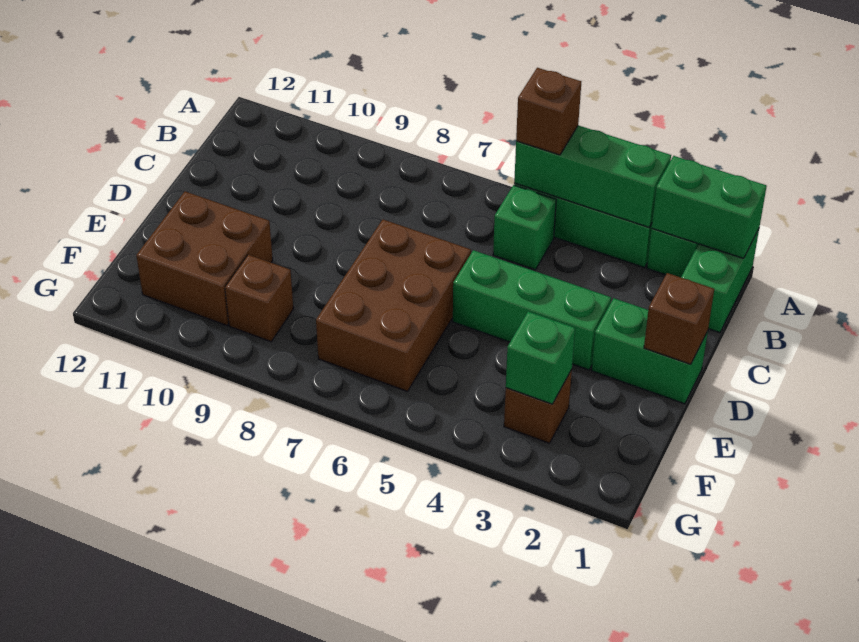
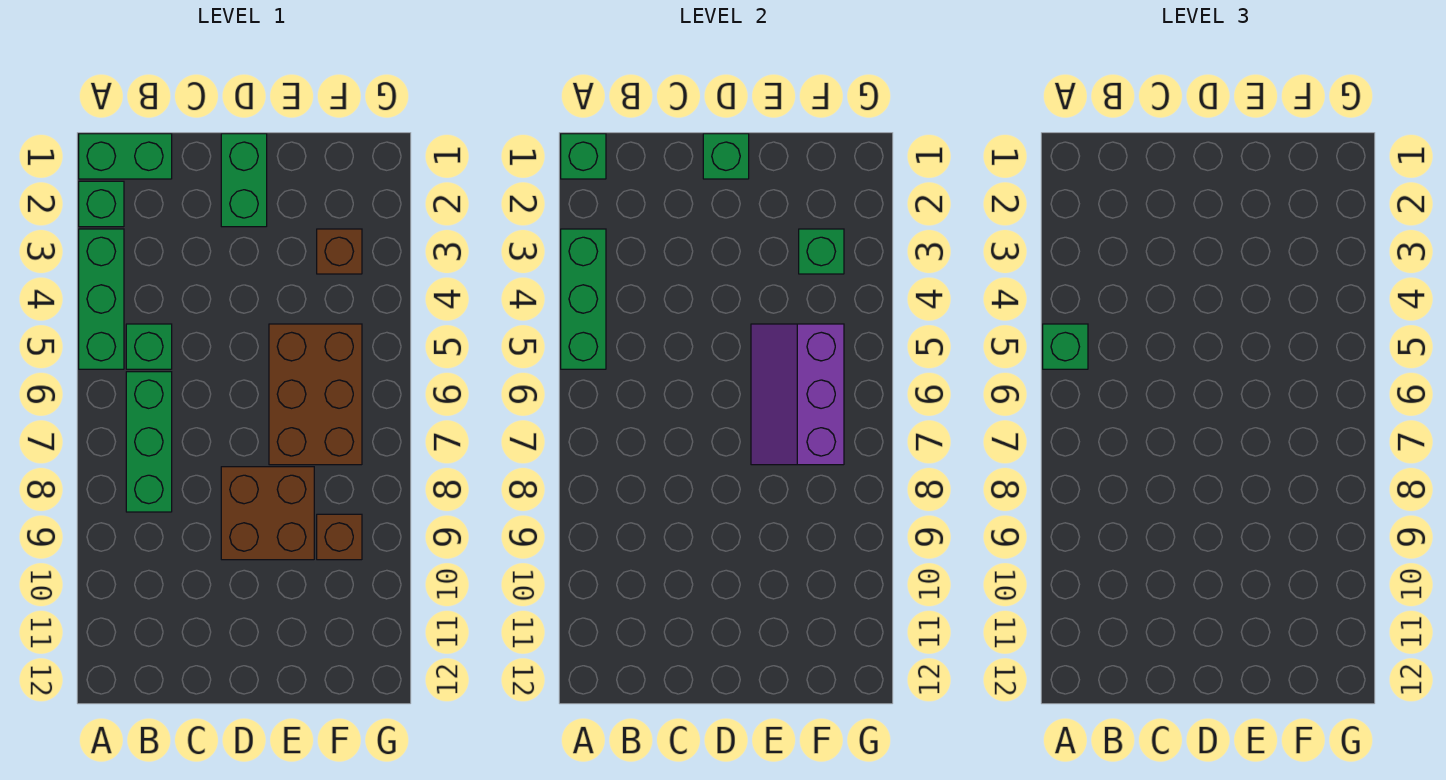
green brick A1:A2 level 2 -> green brick A1 level 2
brown brick A5 level 3 -> green brick A5 level 3
brown brick D1 level 2 -> green brick D1 level 2
green brick D3:D5 level 1 -> green brick B6:B8 level 1
brown brick D6:F7 level 1 -> brown brick E5:F7 level 1
none -> purple slope E5:F7 level 2 top F
brown brick E10:F11 level 1 -> brown brick D8:E9 level 1

